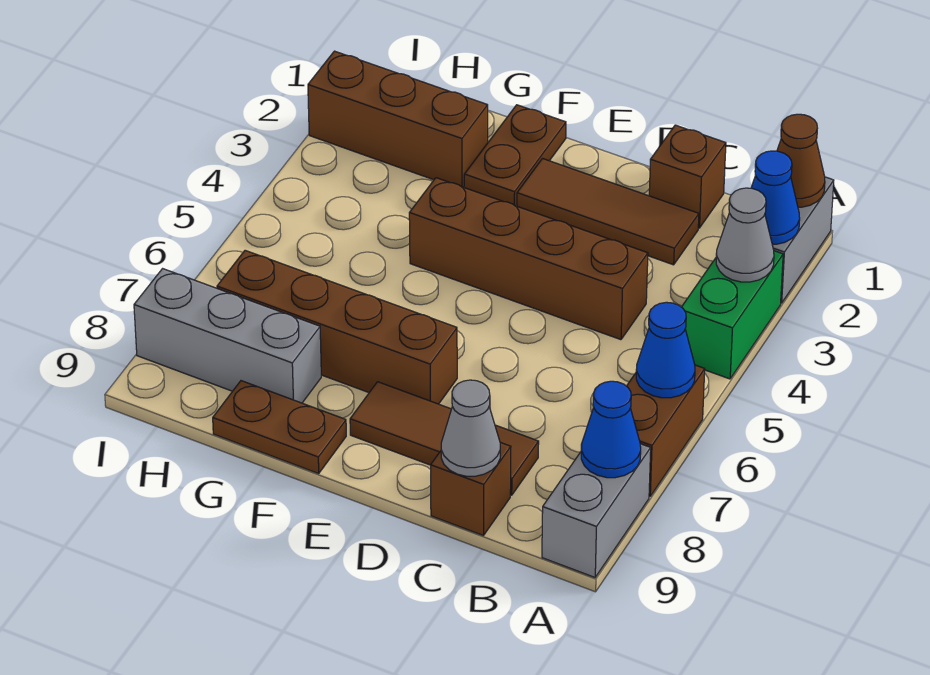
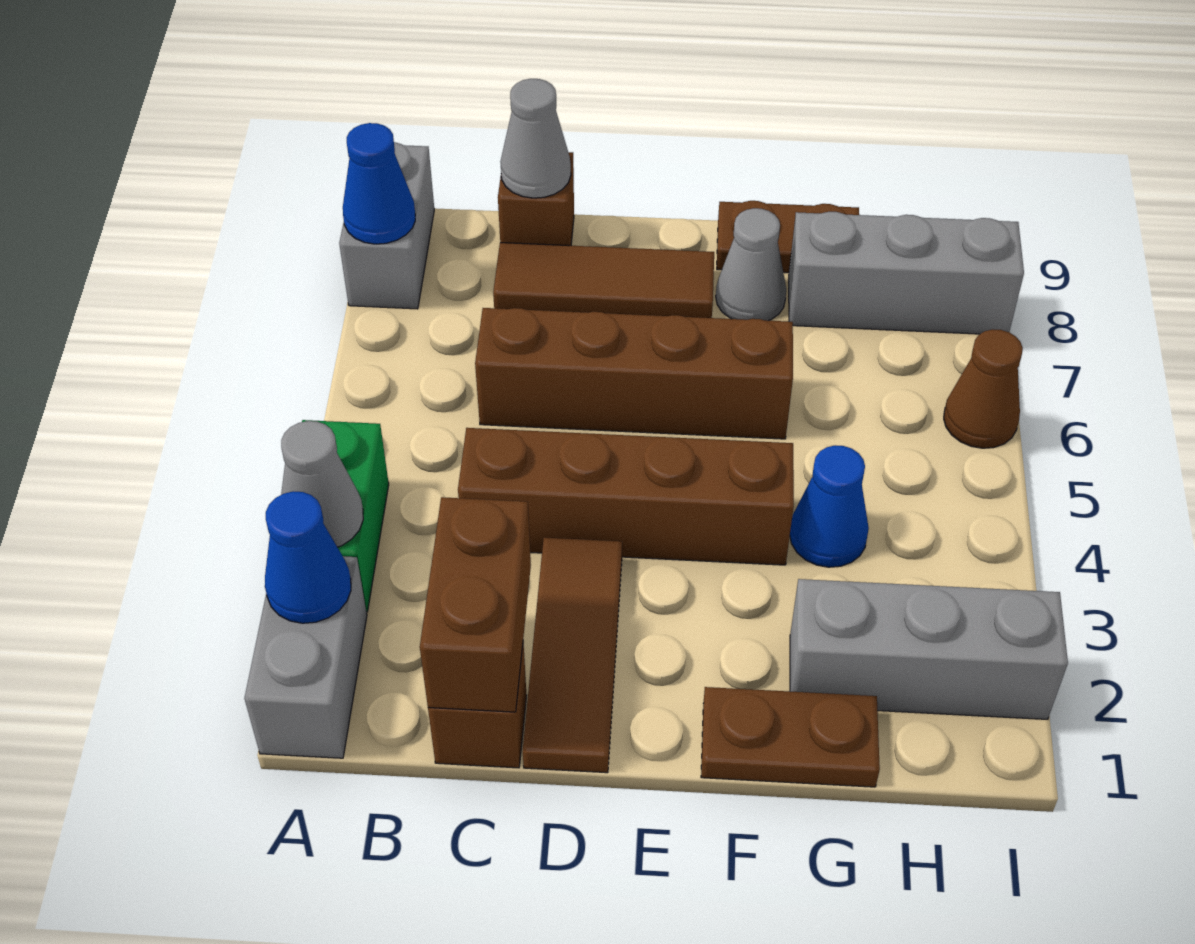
brown cone A1 level 2 -> brown cone I6 level 1
brown brick A6:A7 level 1 -> brown brick C1:C2 level 2
blue cone A6 level 2 -> blue cone G4 level 1
brown tile C2:E2 level 1 -> brown tile D1:D3 level 1
brown brick E7:H7 level 1 -> brown brick C6:F6 level 1
brown plate F1:F2 level 1 -> brown plate F1:G1 level 1
none -> grey cone F8 level 1
brown brick G2:I2 level 1 -> grey brick G2:I2 level 1

